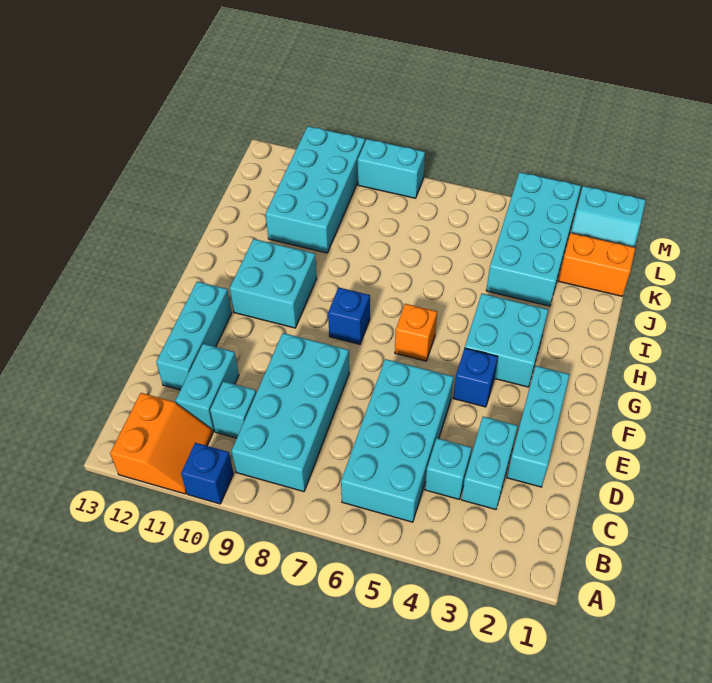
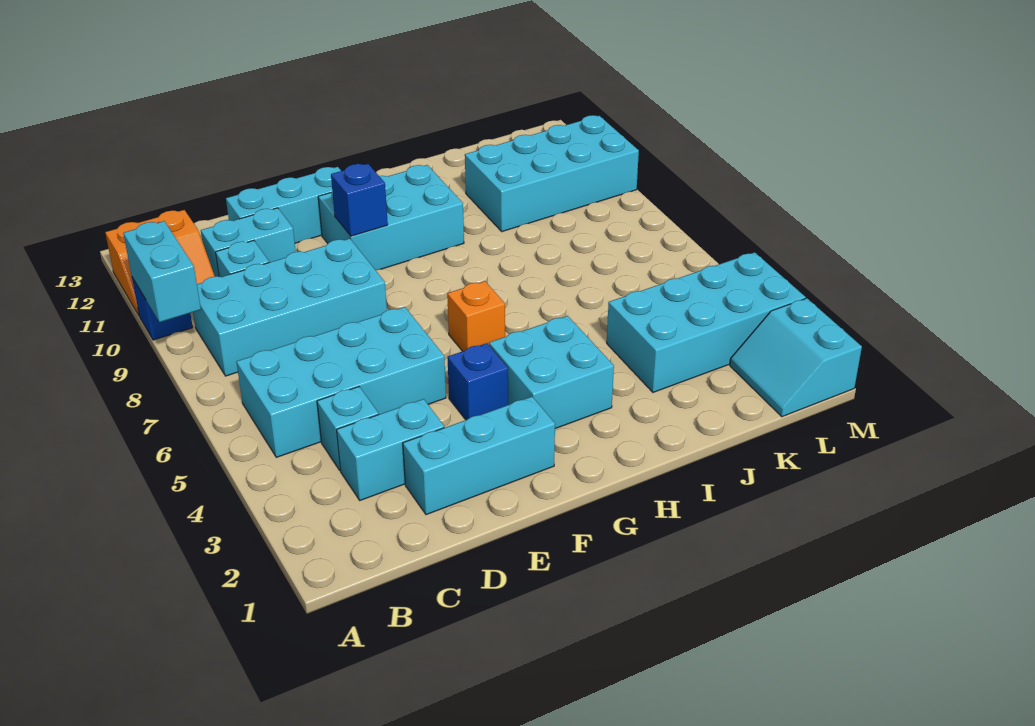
blue brick G8 level 1 -> blue brick F10 level 2
cyan brick G10:H11 level 1 -> cyan brick F10:H11 level 1
orange brick K1:K2 level 1 -> none
cyan brick M8:M9 level 1 -> cyan brick A9:A10 level 2

